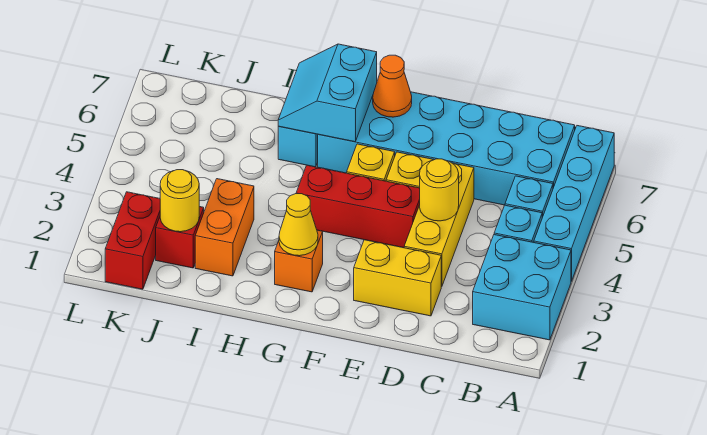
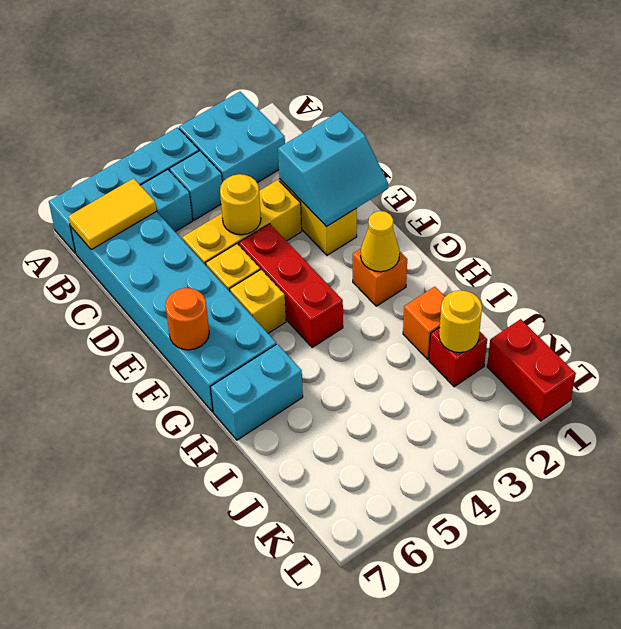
none -> yellow tile B6:B7 level 2
orange cone F7 level 2 -> orange round brick F7 level 2
cyan slope G6:H7 level 2 top G -> cyan slope D1:E2 level 2 top D
orange brick I2:I3 level 1 -> orange brick I2 level 1
red brick K1:K2 level 1 -> red brick K1:L1 level 1

